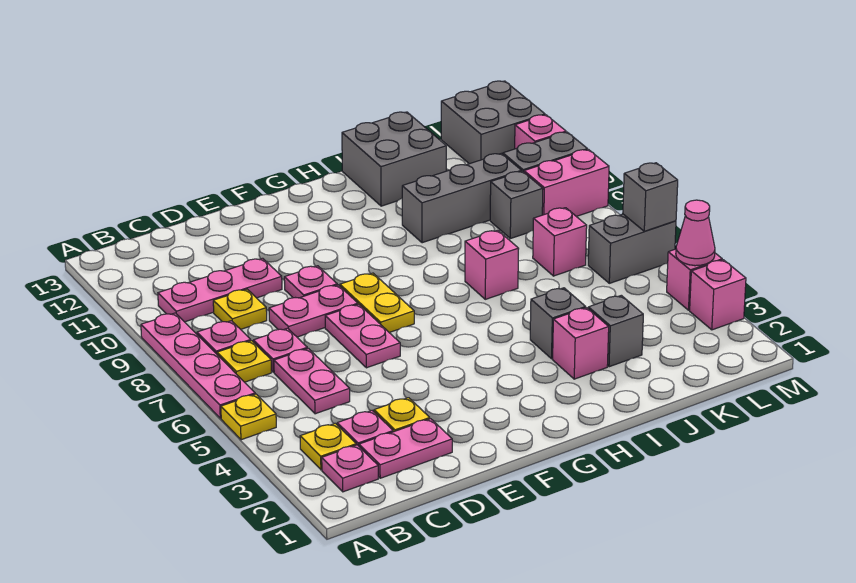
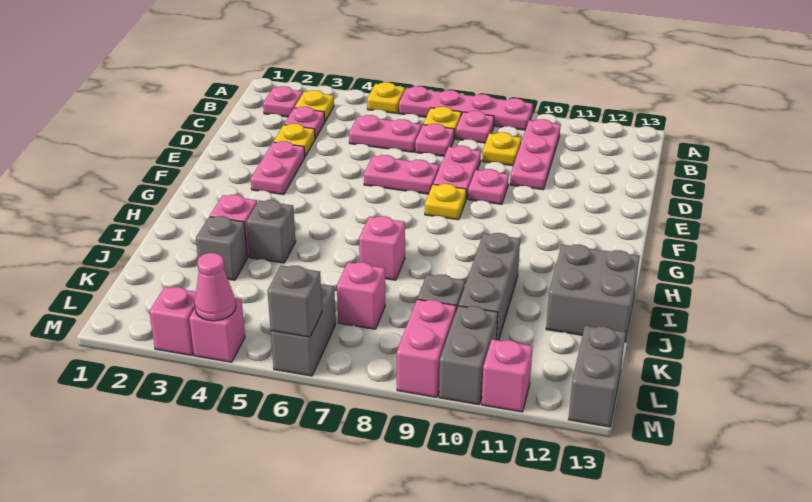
pink plate C2:D2 level 1 -> pink plate E3:F3 level 1
yellow plate F7:F8 level 1 -> yellow plate F8 level 1
grey brick L12:M13 level 1 -> grey brick L13:M13 level 1

